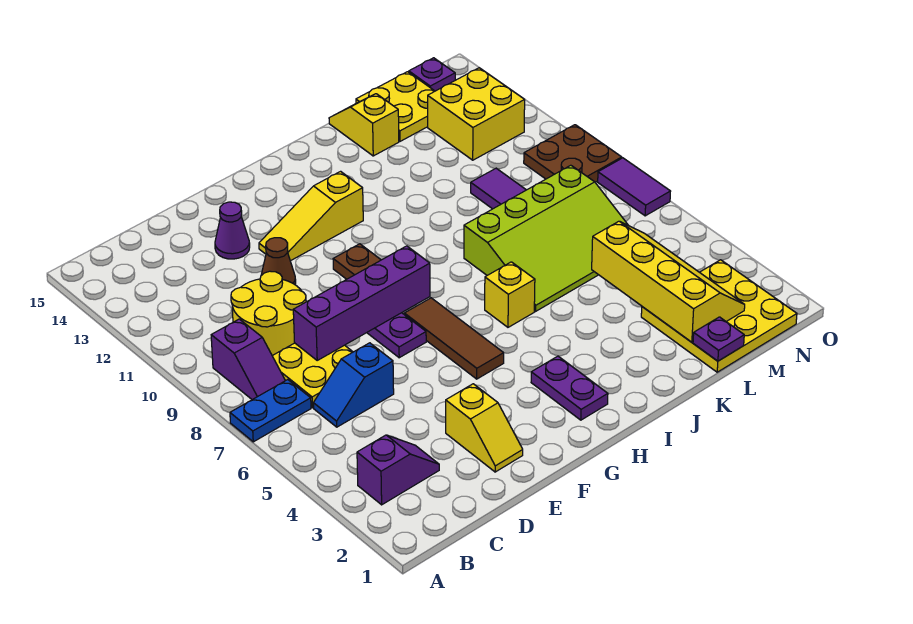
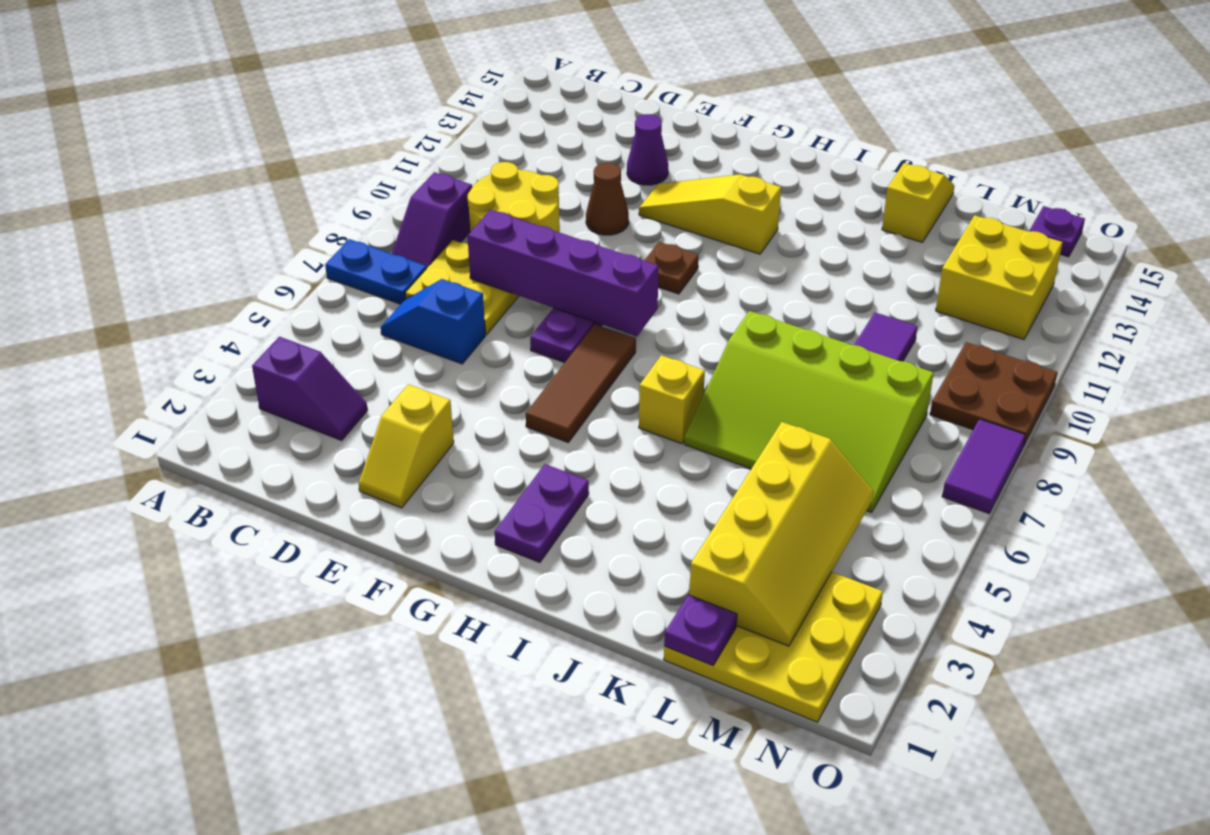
yellow plate L14:M15 level 1 -> none

